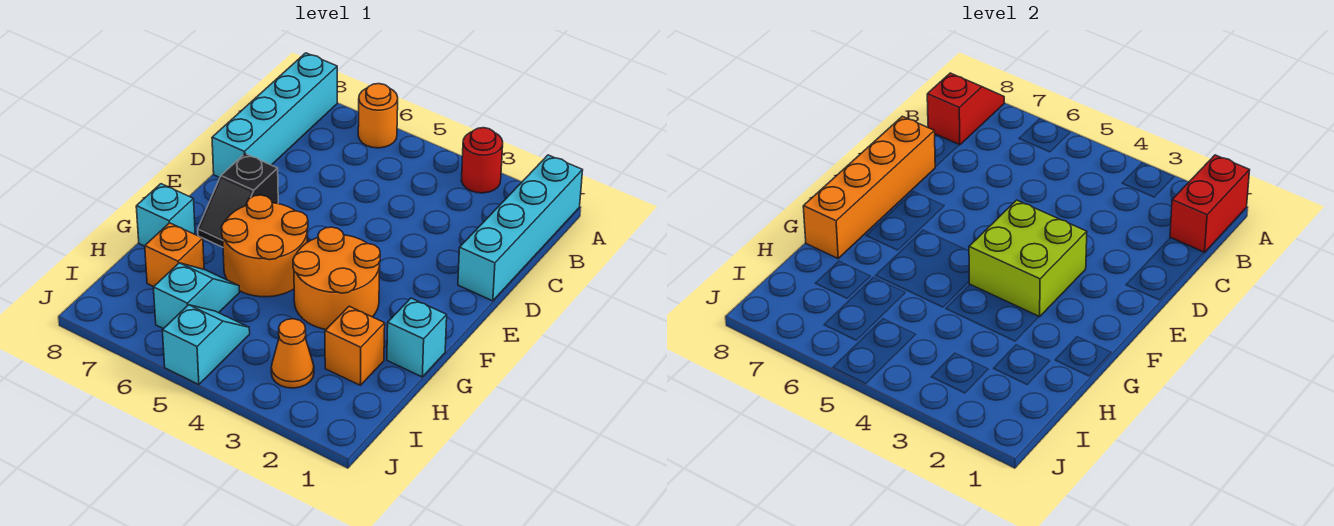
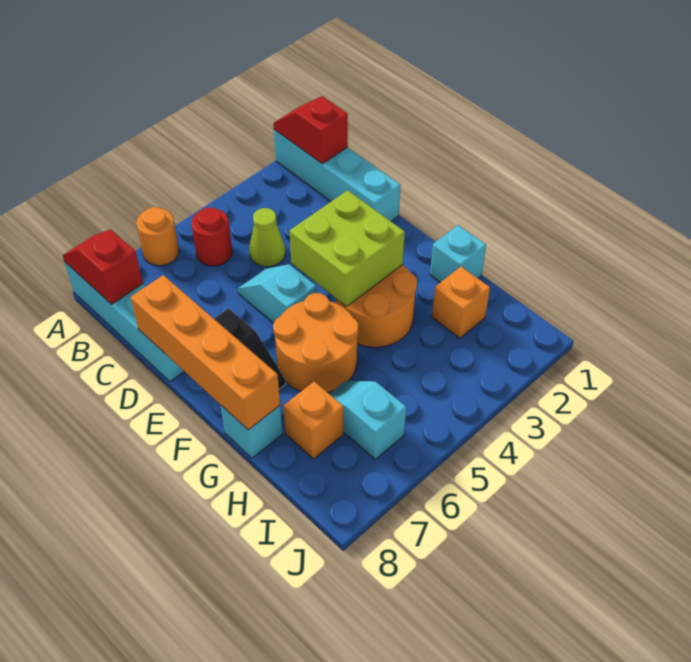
red brick A1:B1 level 2 -> red slope A1:B1 level 2 top B
red round brick A3 level 1 -> red round brick B5 level 1
none -> lime cone C4 level 1
orange cone I3 level 1 -> none
cyan slope I5:J5 level 1 top J -> cyan slope D5:E5 level 1 top E

